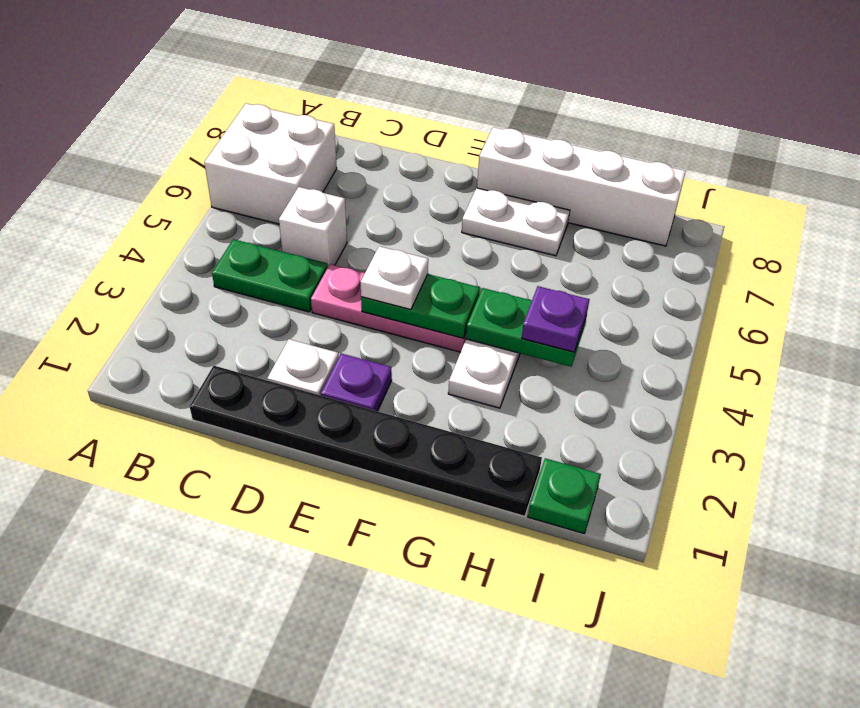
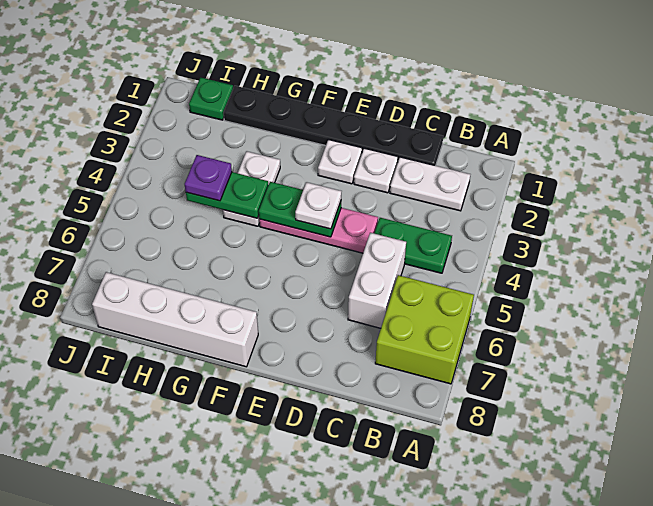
white brick A6:B7 level 1 -> lime brick A6:B7 level 1
white brick C5 level 1 -> white brick C5:C6 level 1
purple plate E2 level 1 -> white plate E2 level 1
white plate F7:G7 level 1 -> white plate B2:C2 level 1

